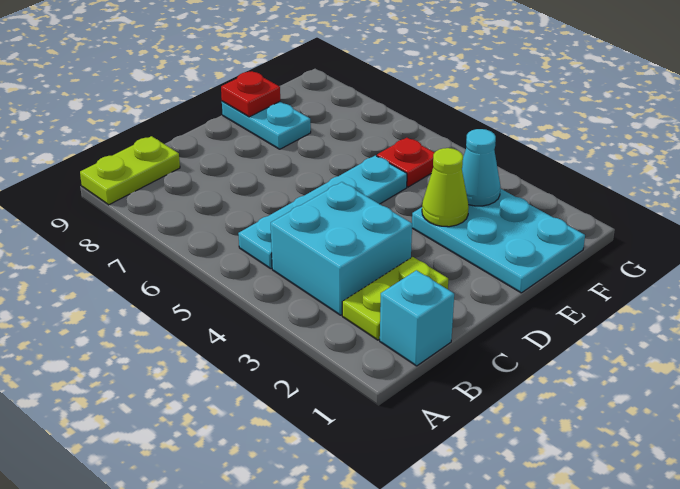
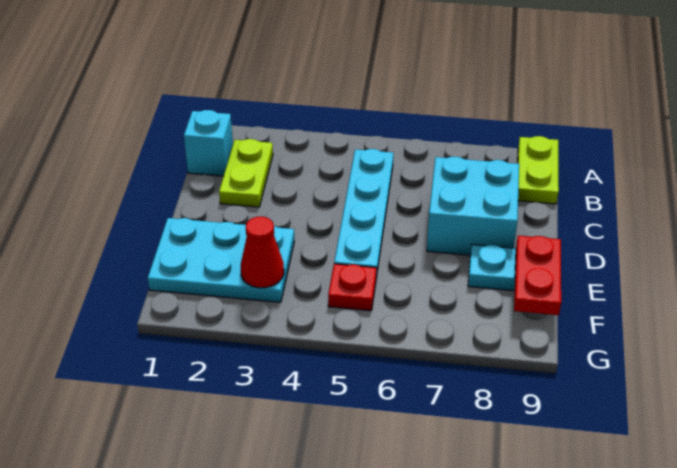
cyan brick B3:C4 level 1 -> cyan brick C7:D8 level 1
lime cone E3 level 2 -> none
red plate E9 level 2 -> red plate E9:F9 level 2
cyan cone F3 level 2 -> red cone F3 level 2

